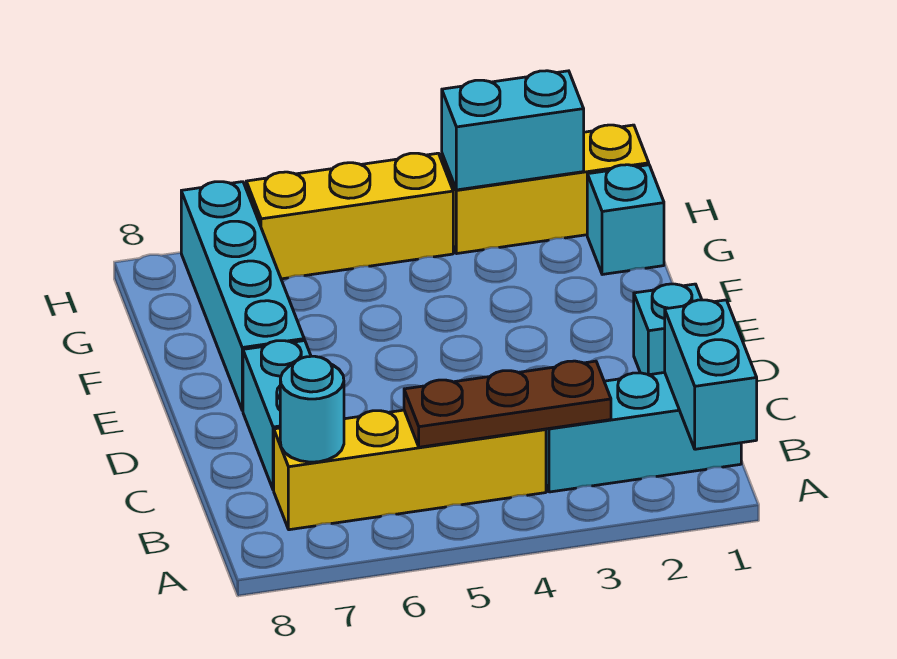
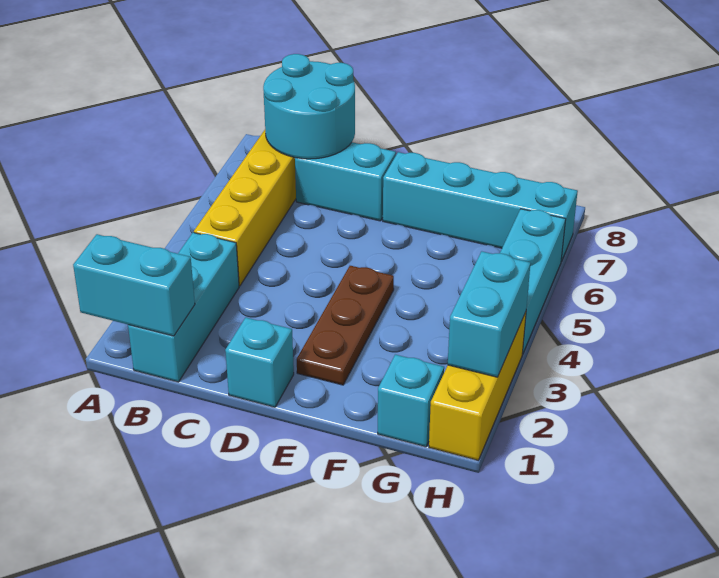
brown plate B3:B5 level 2 -> brown plate E2:E4 level 1
cyan round brick B7 level 2 -> cyan round brick B7:C8 level 2
yellow brick H4:H6 level 1 -> cyan brick H4:H6 level 1

